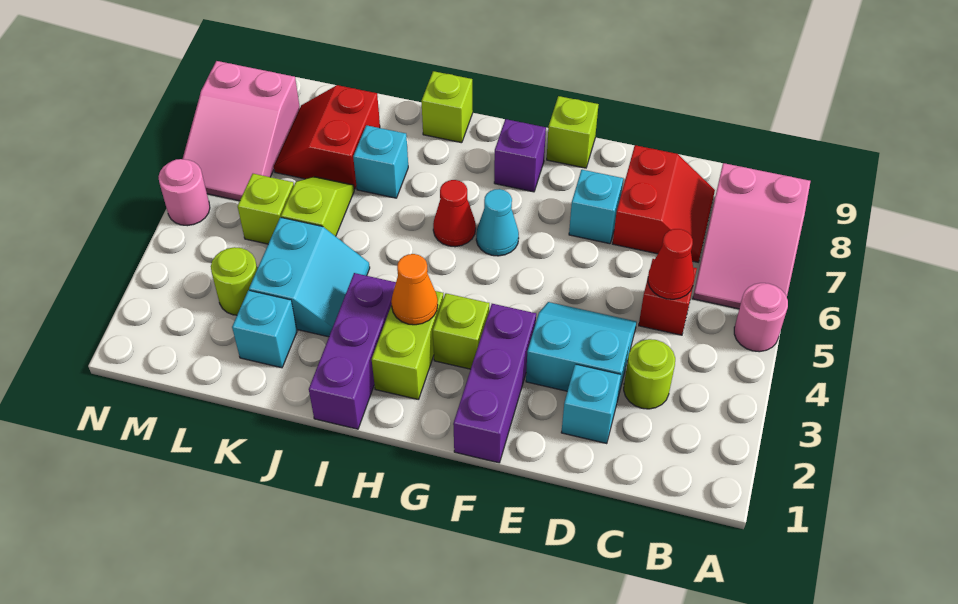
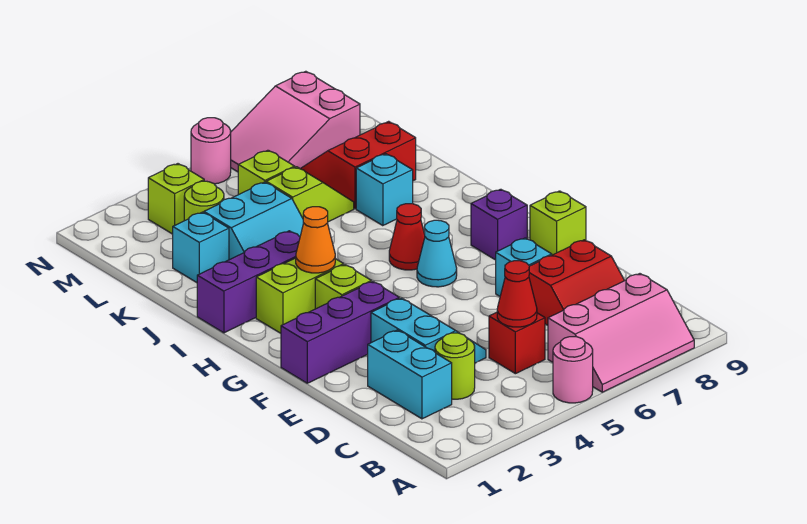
pink slope A6:B8 level 1 top 8 -> pink slope A6:B8 level 1 top B
cyan brick D2 level 1 -> cyan brick C2:D2 level 1
lime brick I9 level 1 -> lime brick M3 level 1

